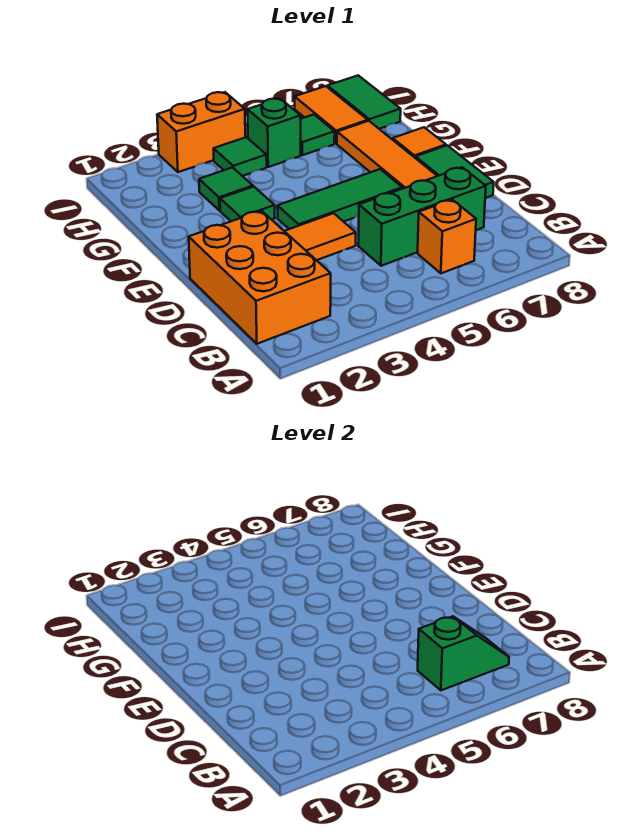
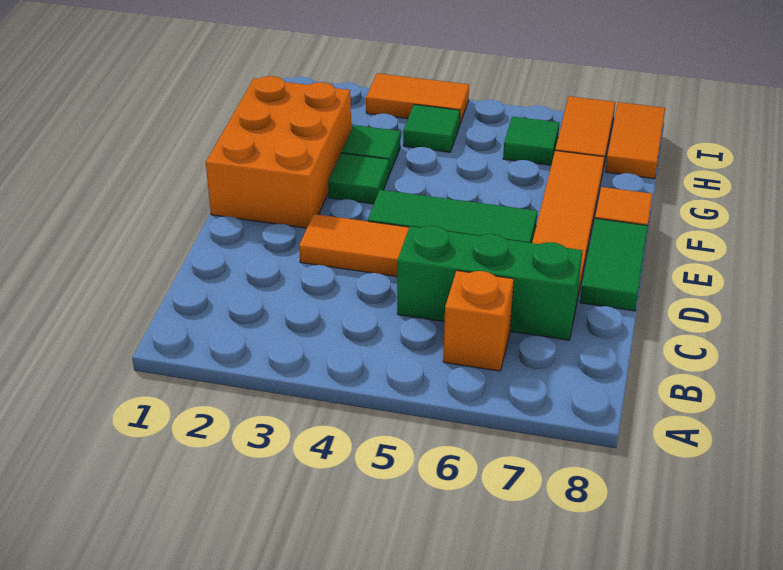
orange brick B1:D2 level 1 -> orange brick E1:G2 level 1
green slope B6:B7 level 2 top 6 -> none
green brick H5 level 1 -> none
green tile H8:I8 level 1 -> orange tile H8:I8 level 1
orange brick I3:I4 level 1 -> orange tile I3:I4 level 1

